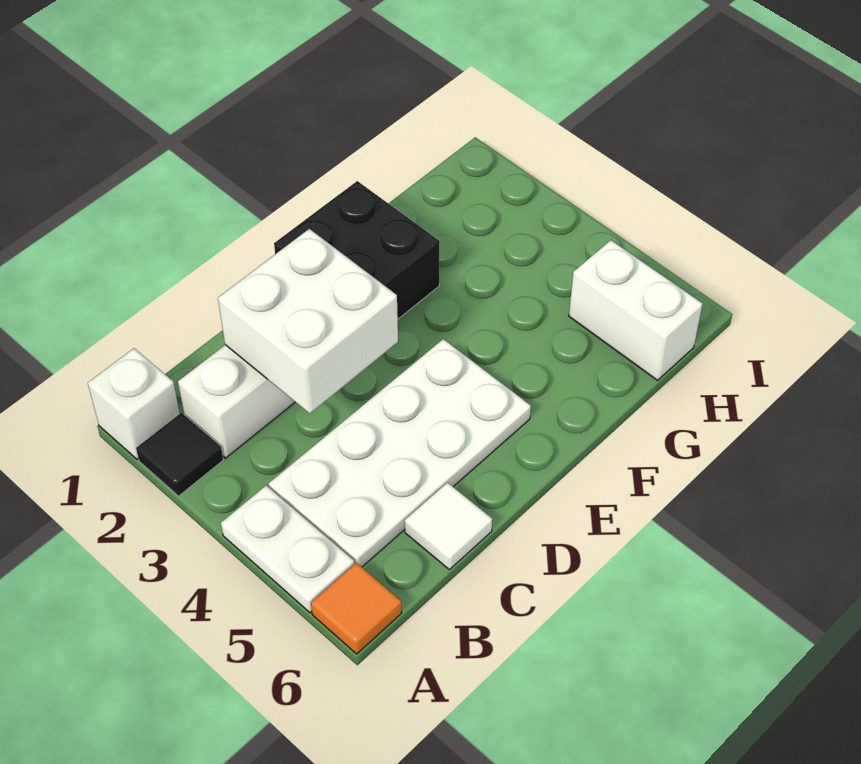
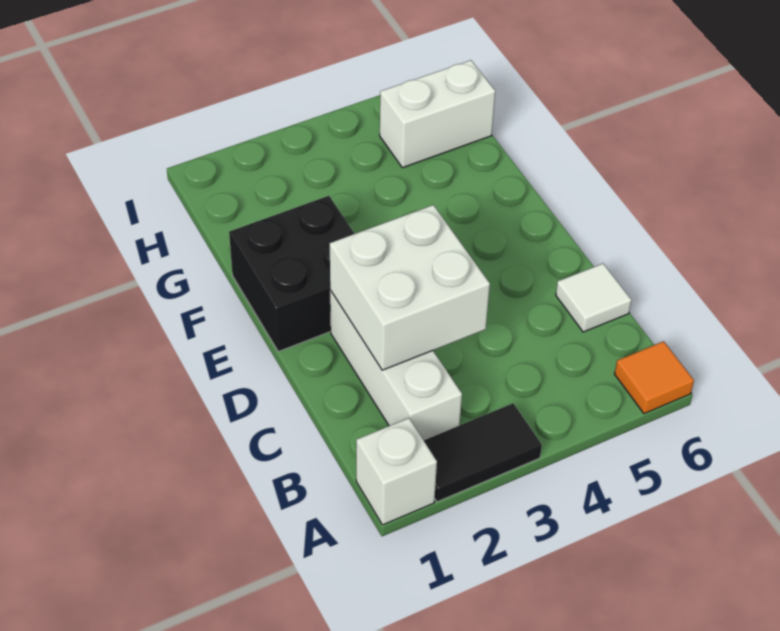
black tile A2 level 1 -> black tile A2:A3 level 1
white plate A4:A5 level 1 -> none
white plate B4:E5 level 1 -> none

